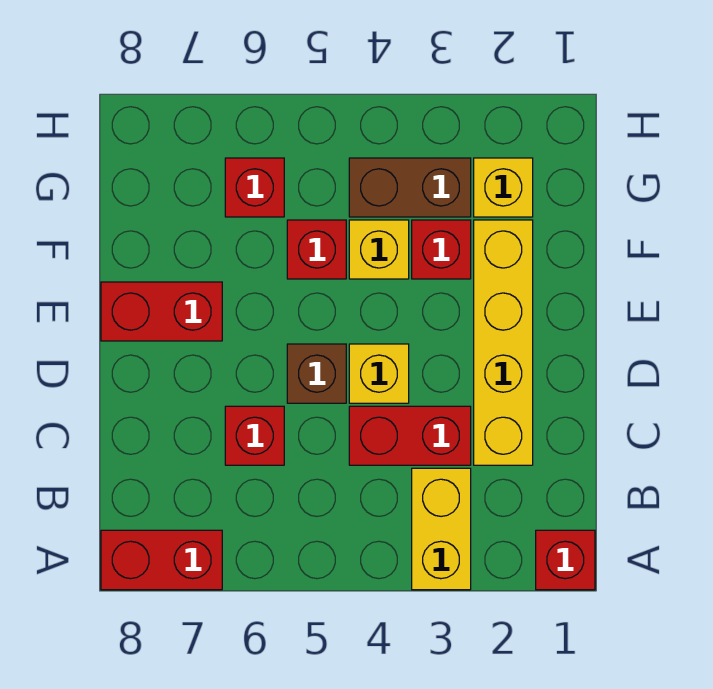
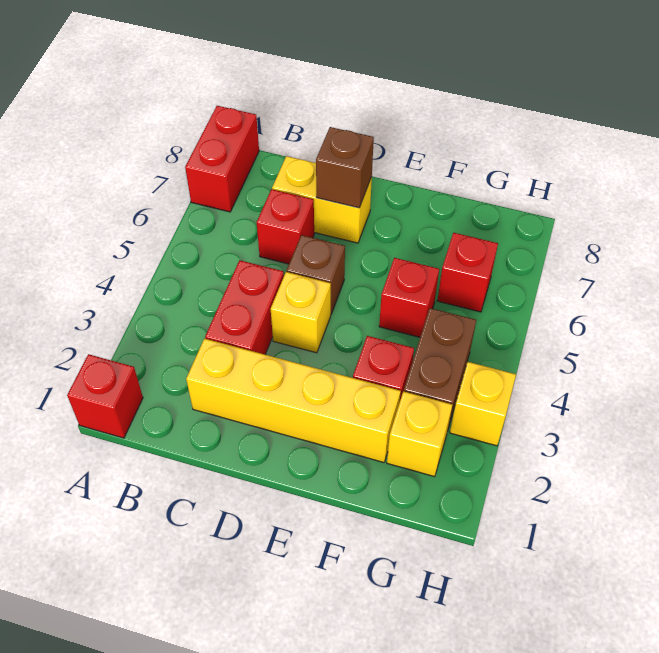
yellow brick A3:B3 level 1 -> yellow brick C7:D7 level 1
none -> brown brick D7 level 2
red brick E7:E8 level 1 -> none
yellow brick F4 level 1 -> yellow brick H3 level 1

